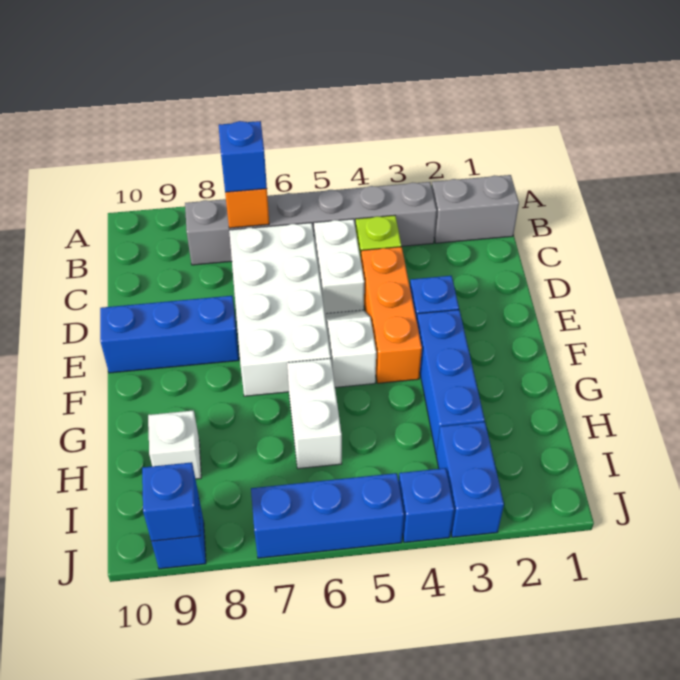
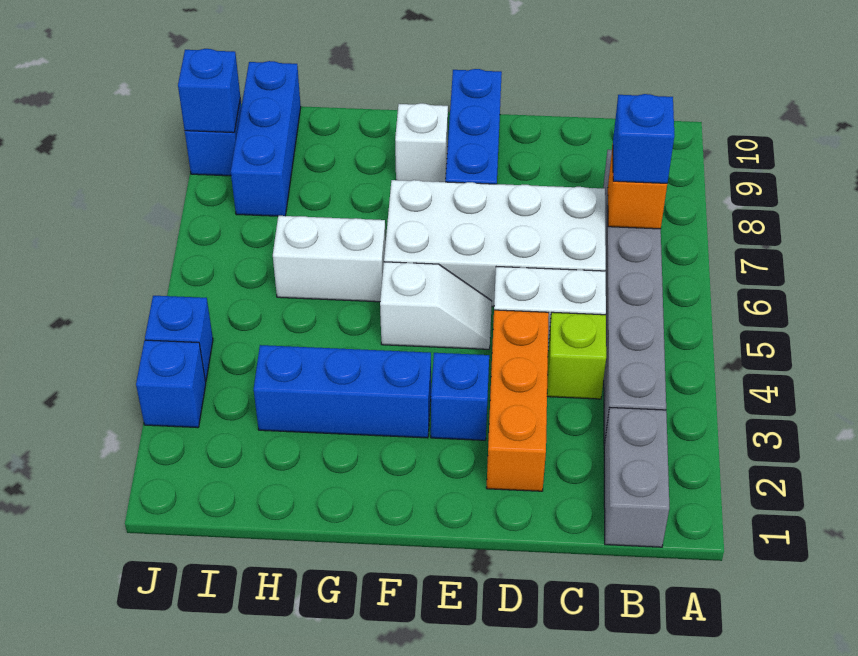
orange brick D4:F4 level 1 -> orange brick D2:D4 level 1
white brick H9 level 1 -> white brick F9 level 1
blue brick I3:J3 level 1 -> blue brick J3 level 1
blue brick J5:J7 level 1 -> blue brick I8:I10 level 1

